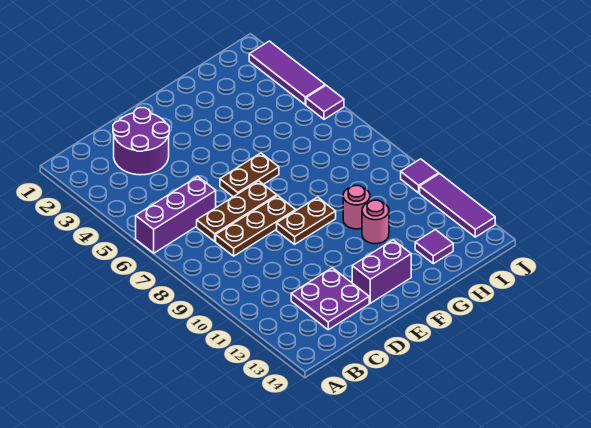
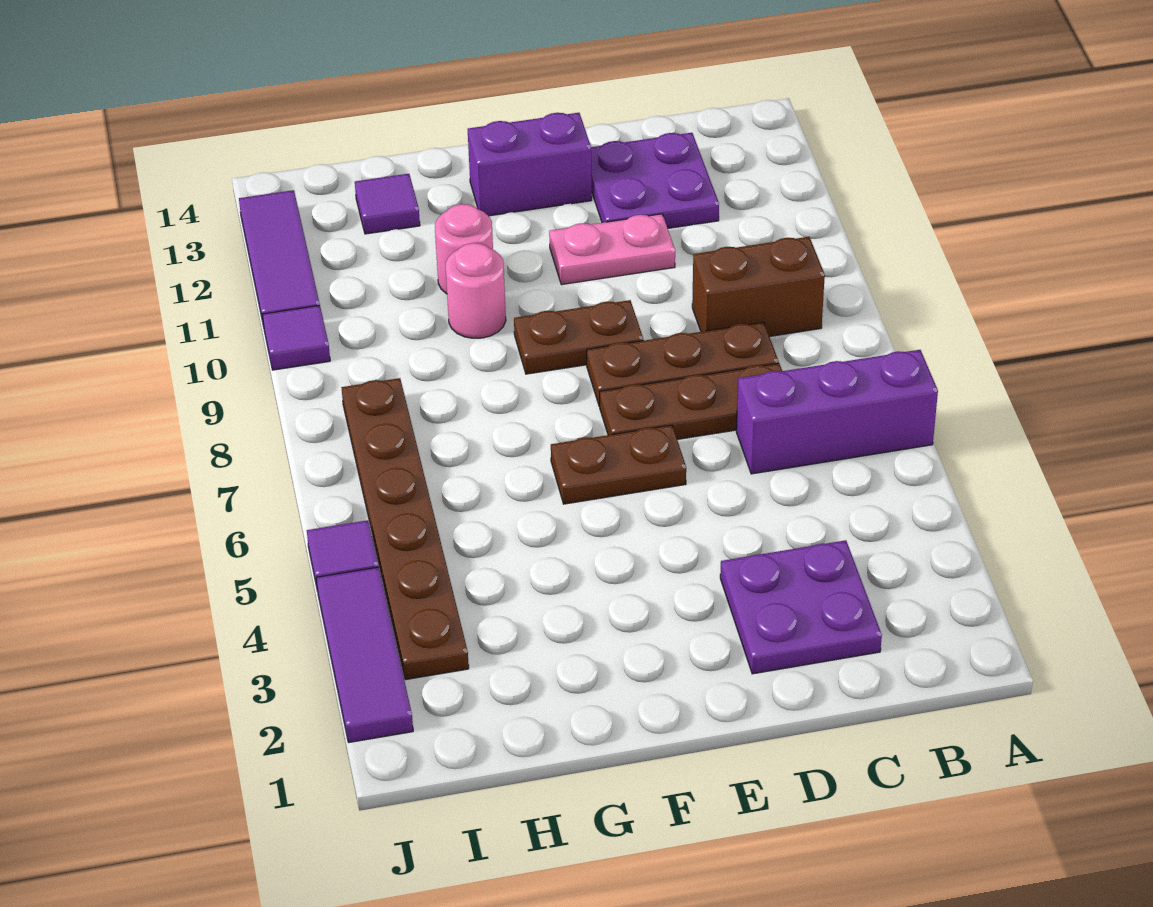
none -> brown brick B9:C9 level 1
purple round brick C2:D3 level 1 -> purple plate C2:D3 level 1
none -> pink plate D11:E11 level 1
none -> brown plate I3:I8 level 1

